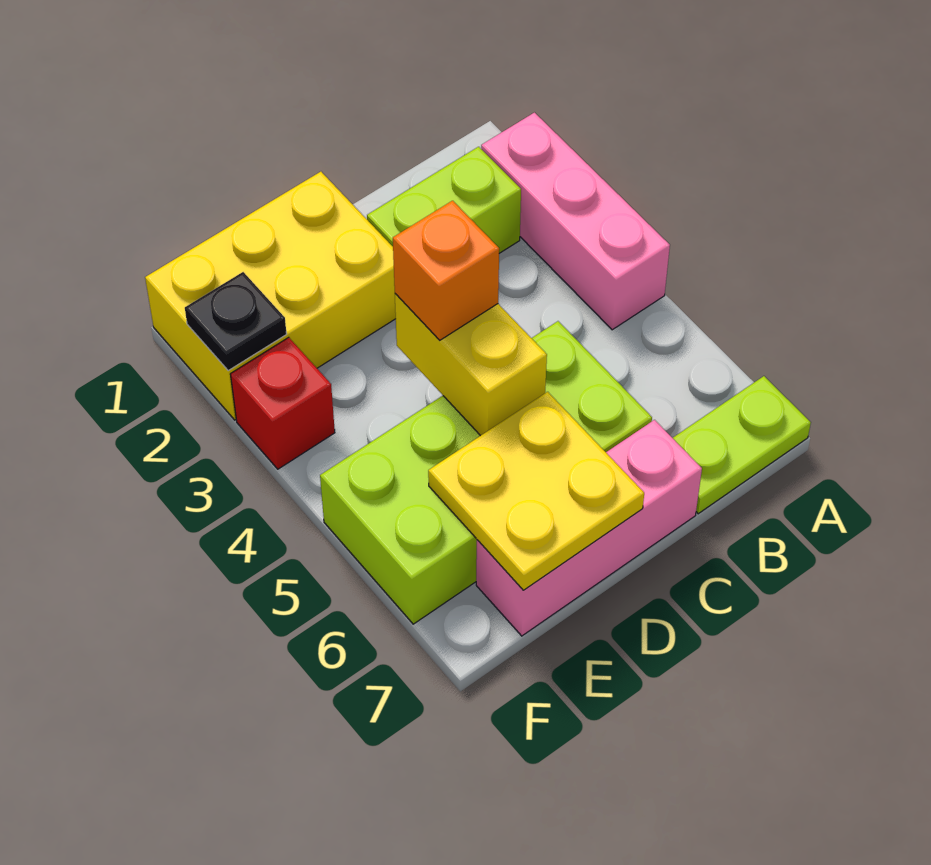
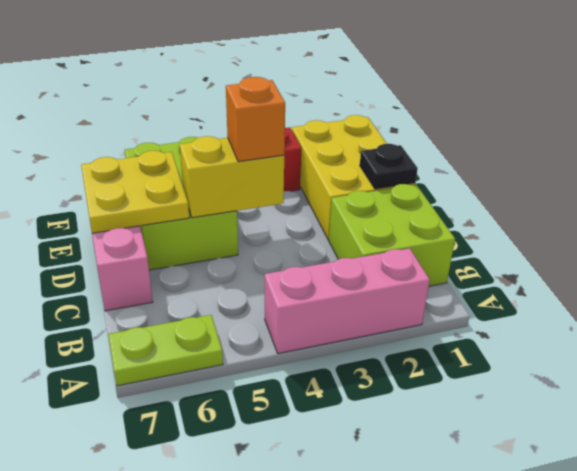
lime plate A7:B7 level 1 -> lime plate A6:A7 level 1
lime brick B2:C2 level 1 -> lime brick B1:C2 level 1
lime brick C5:F6 level 1 -> lime brick D5:F6 level 1
black plate F2 level 2 -> black plate D1 level 2

